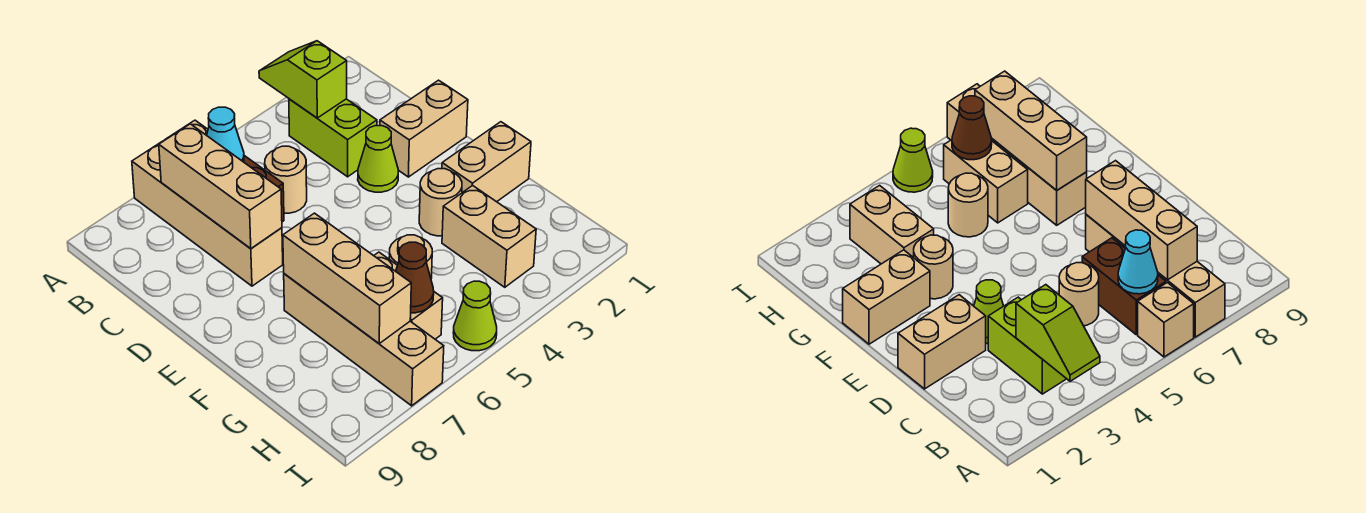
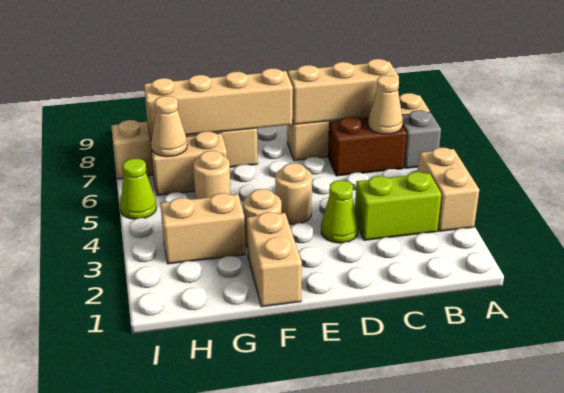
lime slope A3:B3 level 2 top B -> none
tan brick A6 level 1 -> grey brick A6 level 1
cyan cone B6 level 2 -> tan cone B6 level 2
tan round brick C5 level 1 -> tan round brick E4 level 1
tan brick D1:D2 level 1 -> tan brick A3:A4 level 1
tan brick F7:H7 level 2 -> tan brick E7:H7 level 2
brown cone H6 level 2 -> tan cone H6 level 2

